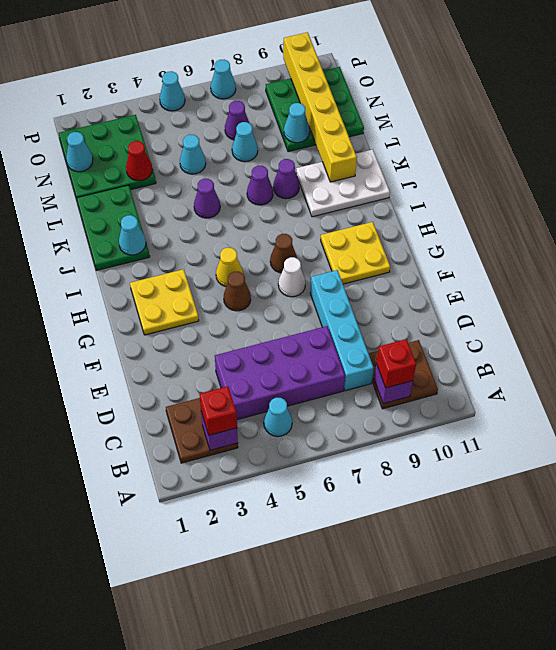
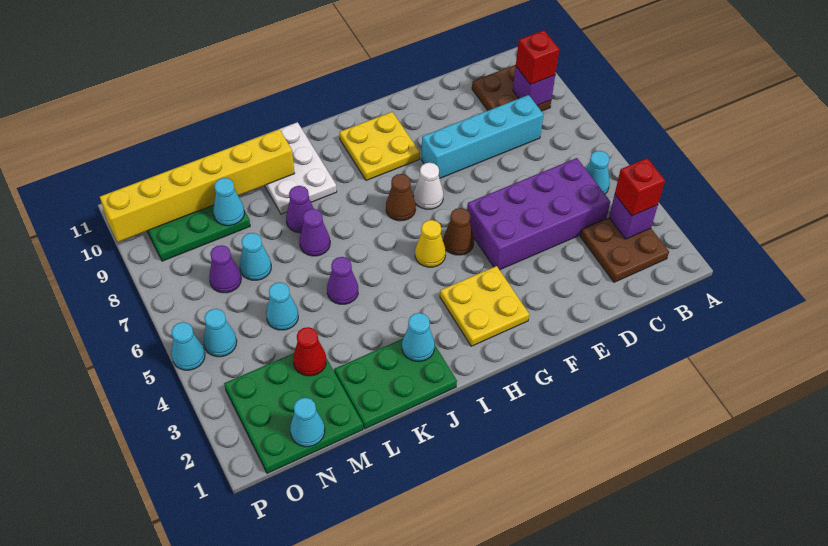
purple brick C4:D7 level 1 -> purple brick C4:F5 level 1
cyan cone P7 level 1 -> cyan cone O5 level 1

